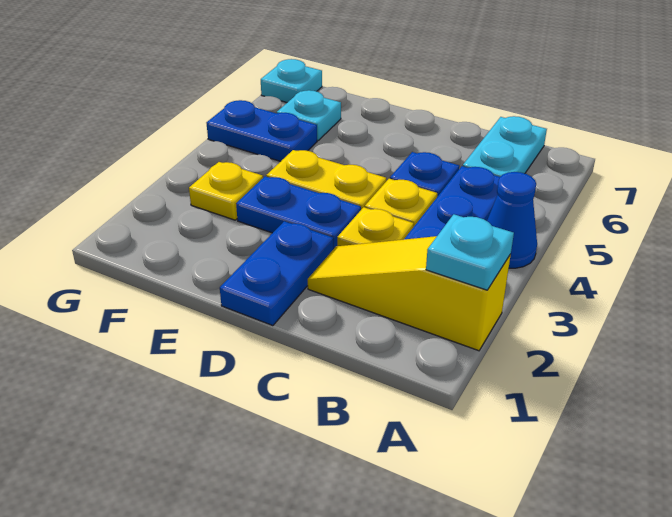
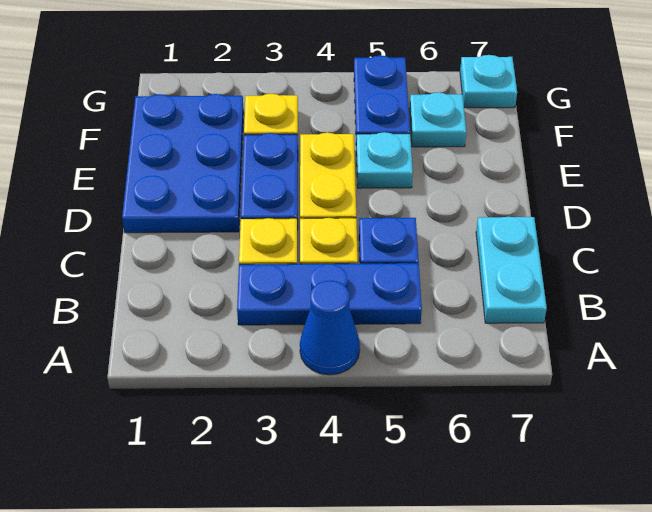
yellow slope A2:C2 level 1 top A -> none
cyan plate A2 level 2 -> cyan plate E5 level 1
cyan plate B6:B7 level 1 -> cyan plate B7:C7 level 1
blue plate D1:D2 level 1 -> blue plate D1:F2 level 1

